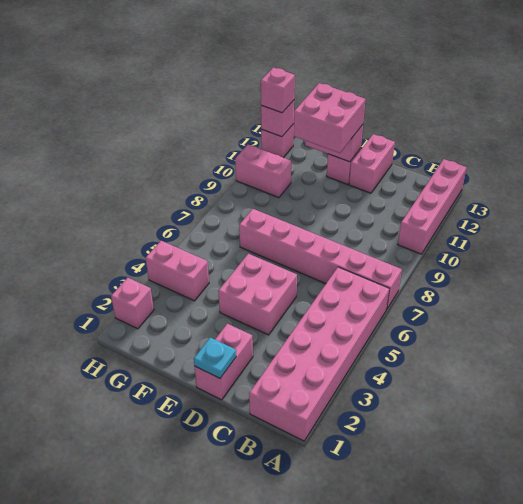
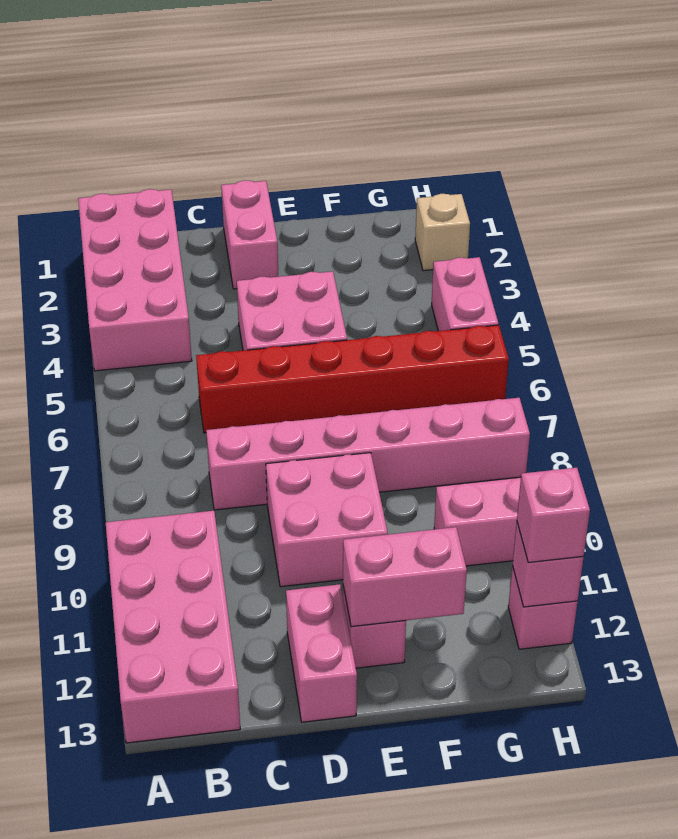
pink brick A1:B6 level 1 -> pink brick A1:B4 level 1
pink brick A7:F7 level 1 -> pink brick C8:H8 level 1
pink brick A10:A13 level 1 -> pink brick A10:B13 level 1
none -> red brick C6:H6 level 1
cyan plate D1 level 2 -> none
pink brick E11:F12 level 3 -> pink brick D9:E10 level 1
pink brick G4:H4 level 1 -> pink brick H4:H5 level 1
pink brick H2 level 1 -> tan brick H2 level 1

